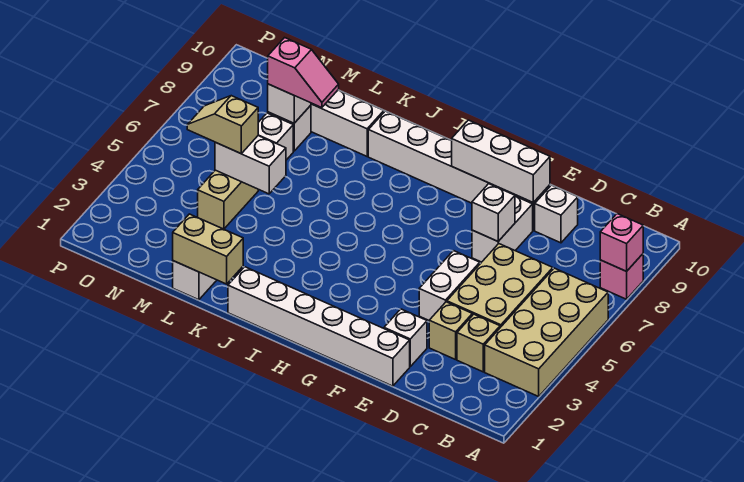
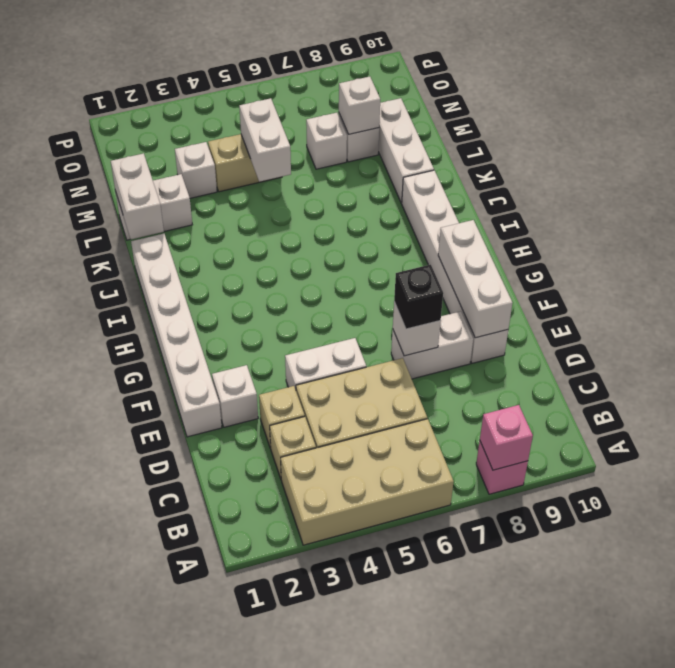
white brick D9 level 1 -> white brick M3 level 1
none -> black brick E7 level 3
tan brick K1:L1 level 2 -> white brick K1:L1 level 2
pink slope L8:M8 level 3 top M -> none
tan slope M5:N5 level 3 top M -> none

